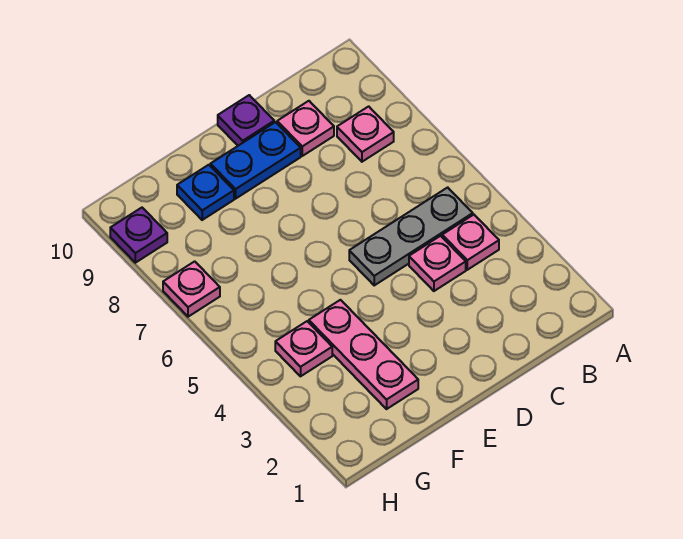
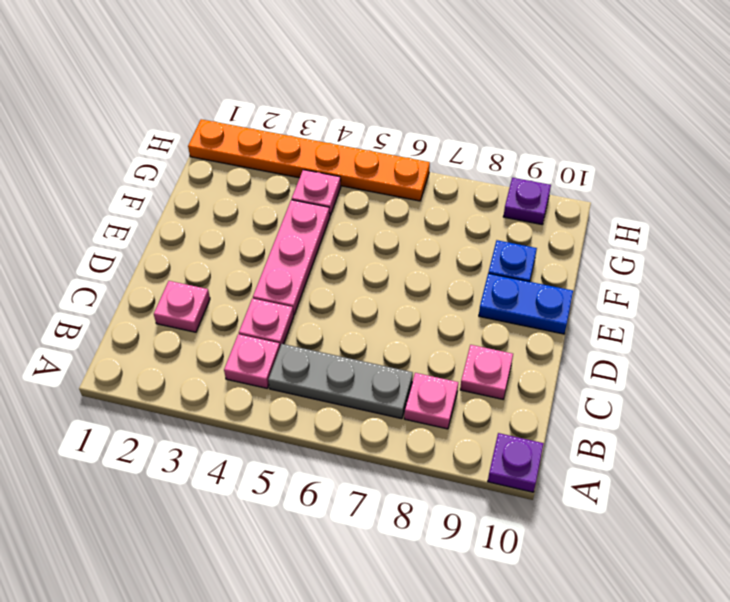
grey plate B5:D5 level 1 -> grey plate B5:B7 level 1
blue plate D9:E9 level 1 -> blue plate E9:E10 level 1
purple plate D10 level 1 -> purple plate A10 level 1
pink plate F2:F4 level 1 -> pink plate D4:F4 level 1
none -> orange plate H1:H6 level 1
pink plate H7 level 1 -> pink plate C2 level 1

